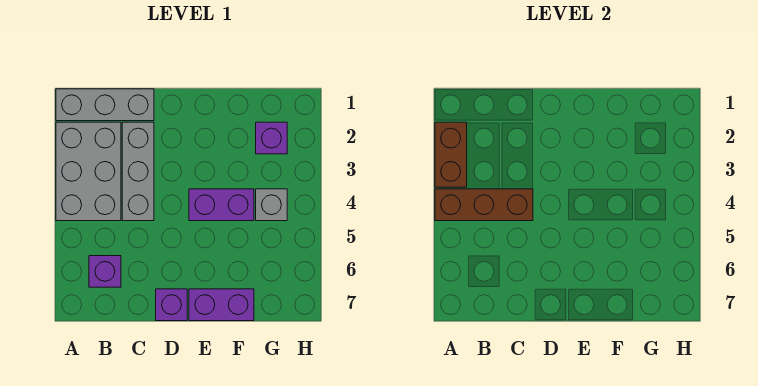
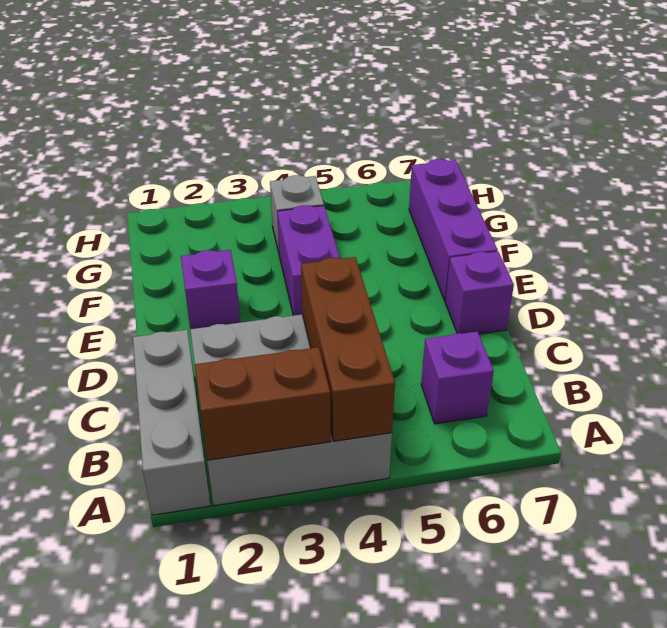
purple brick E7:F7 level 1 -> purple brick E7:G7 level 1
purple brick G2 level 1 -> purple brick E2 level 1

